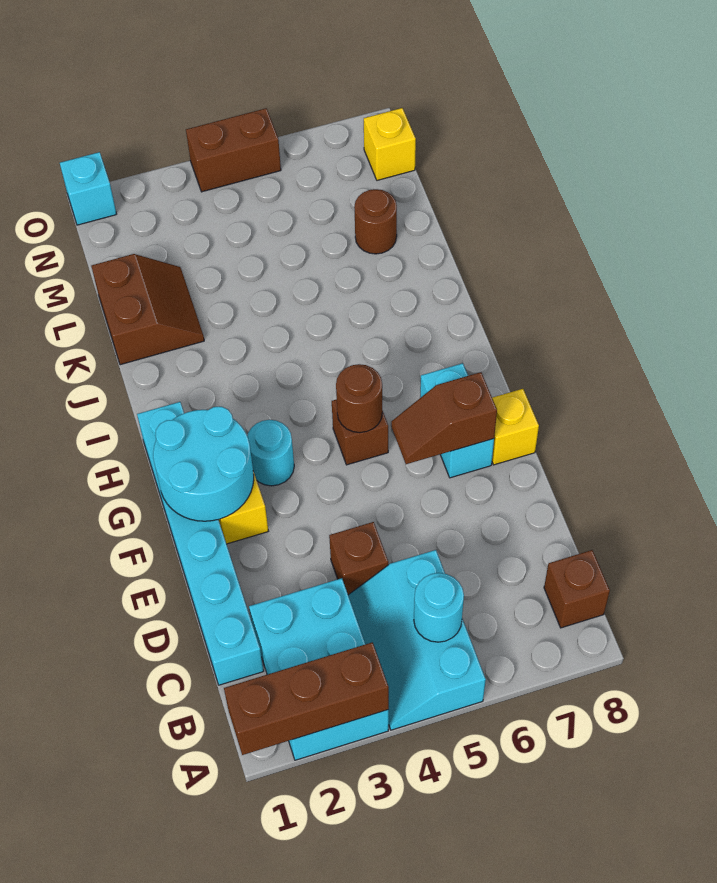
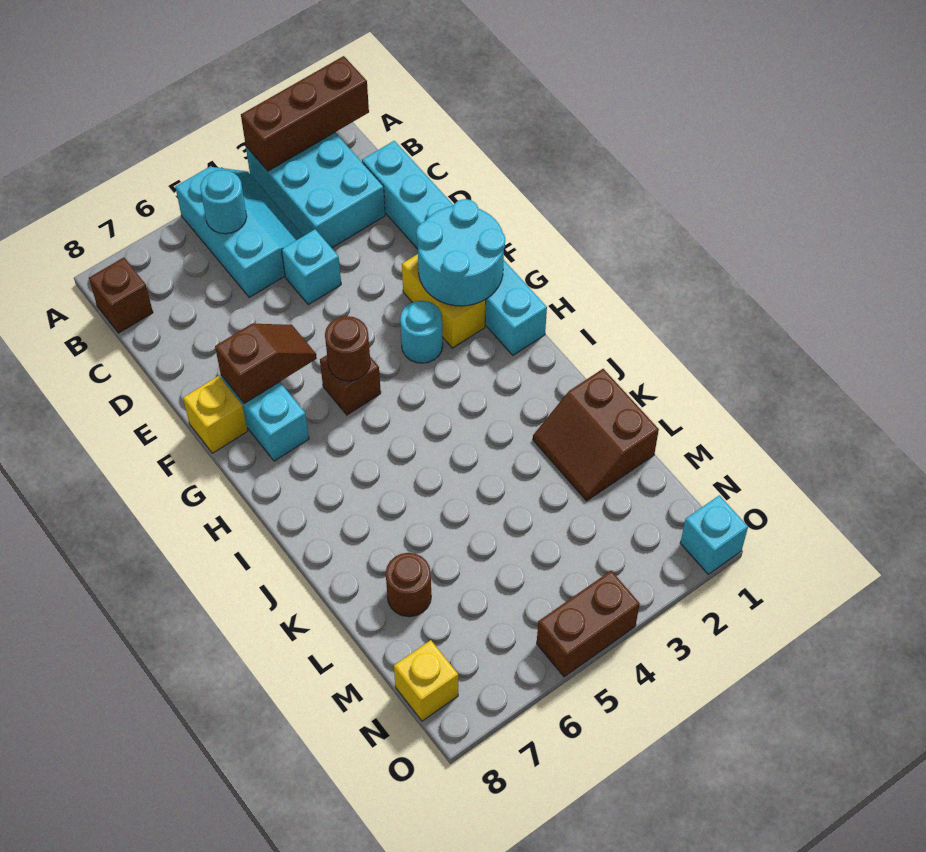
brown brick D4 level 1 -> cyan brick D4 level 1

